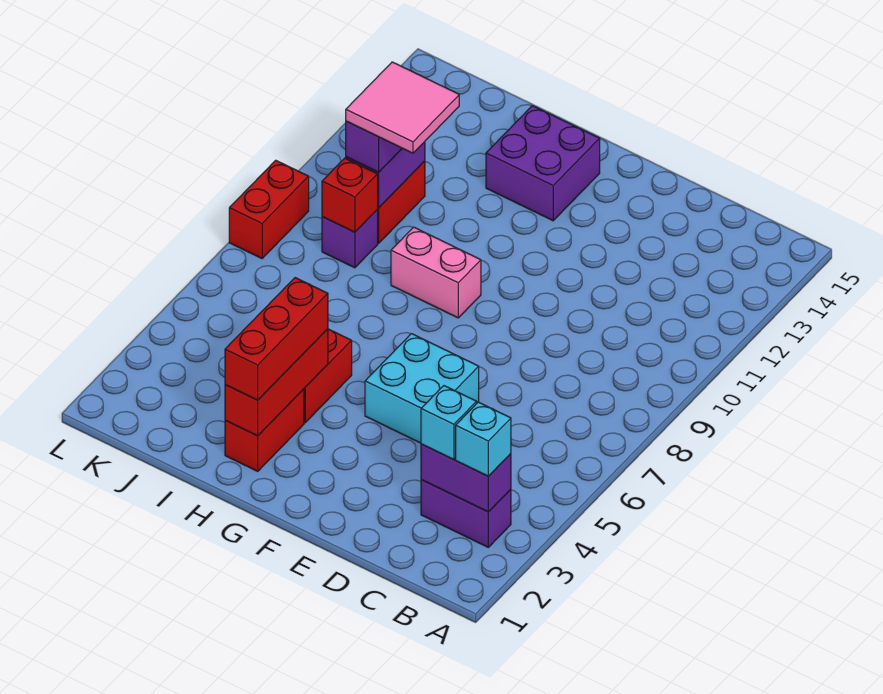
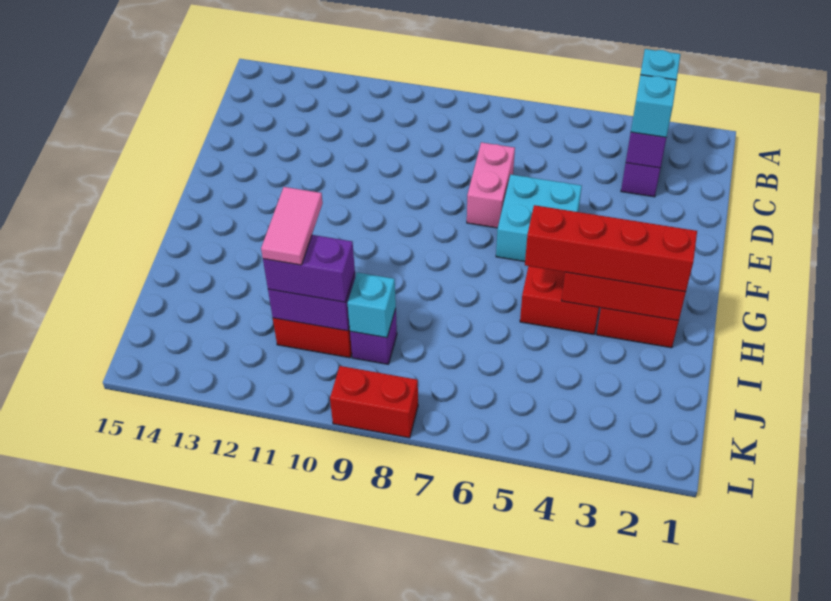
pink brick G9:H9 level 1 -> pink brick D7:E7 level 1
purple brick G13:H14 level 1 -> none
red brick H2:H4 level 3 -> red brick H2:H5 level 3
pink tile I10:J11 level 4 -> pink tile I11:J11 level 4
red brick J9 level 2 -> cyan brick J9 level 2

